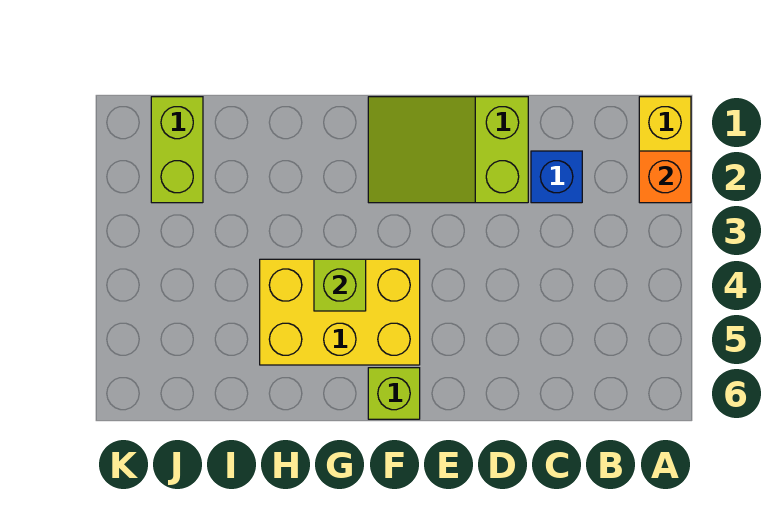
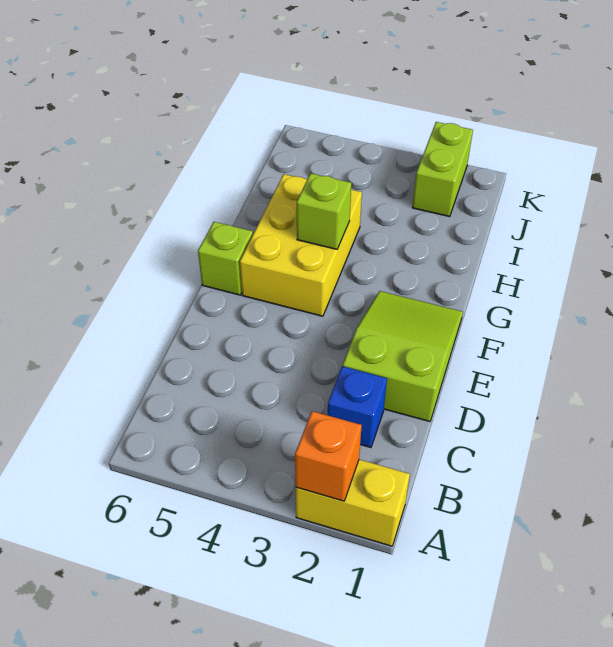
lime brick J1:J2 level 1 -> lime brick J2:K2 level 1

